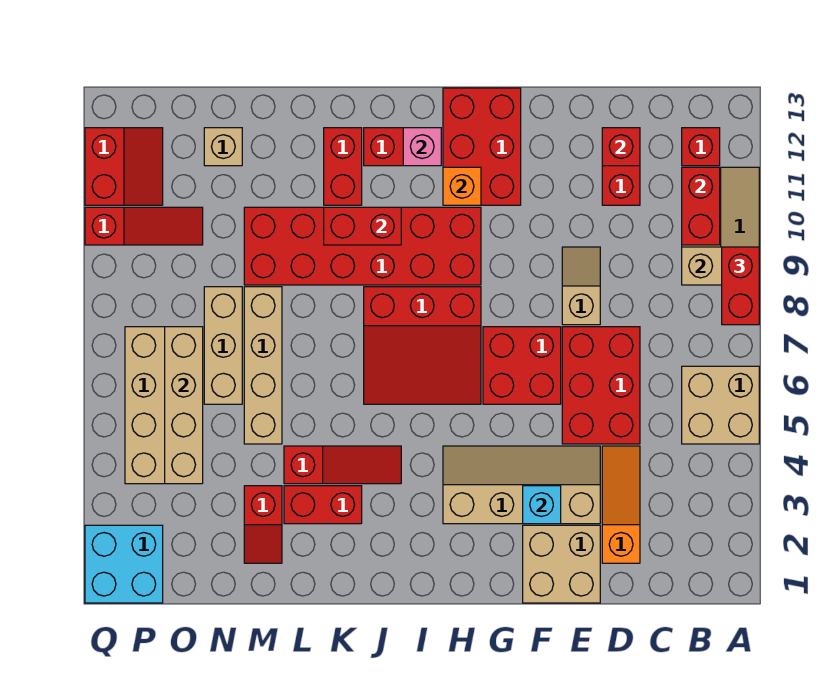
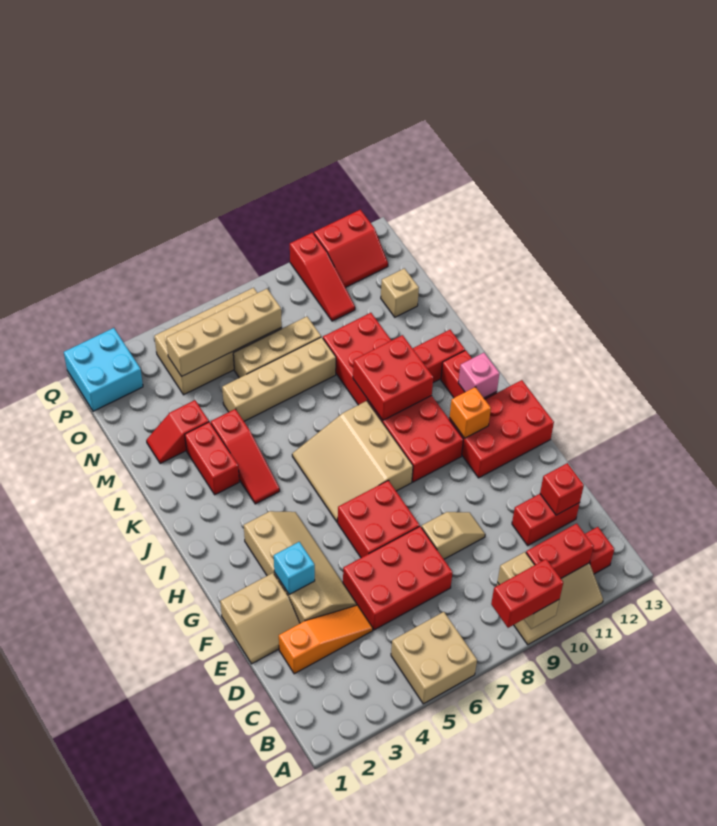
tan brick E1:F2 level 1 -> tan slope E1:F2 level 1 top F
red slope H6:J8 level 1 top 8 -> tan slope H6:J8 level 1 top 8
red brick J10:K10 level 2 -> red brick J9:K10 level 2

